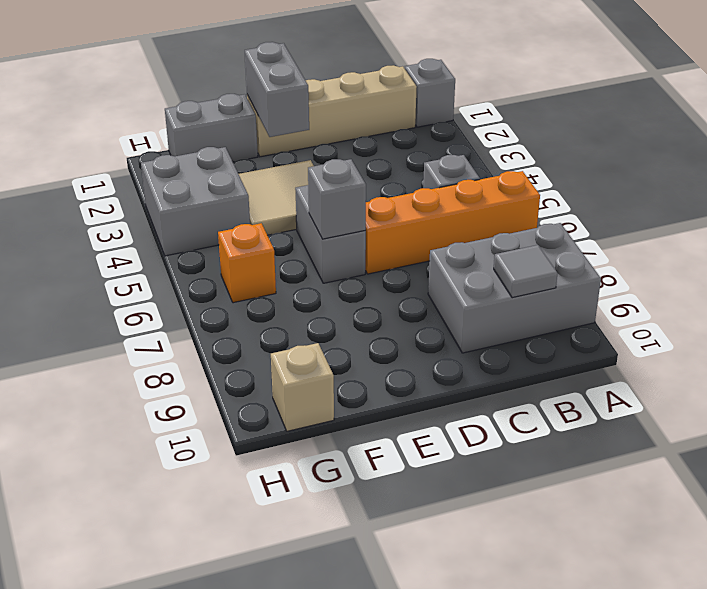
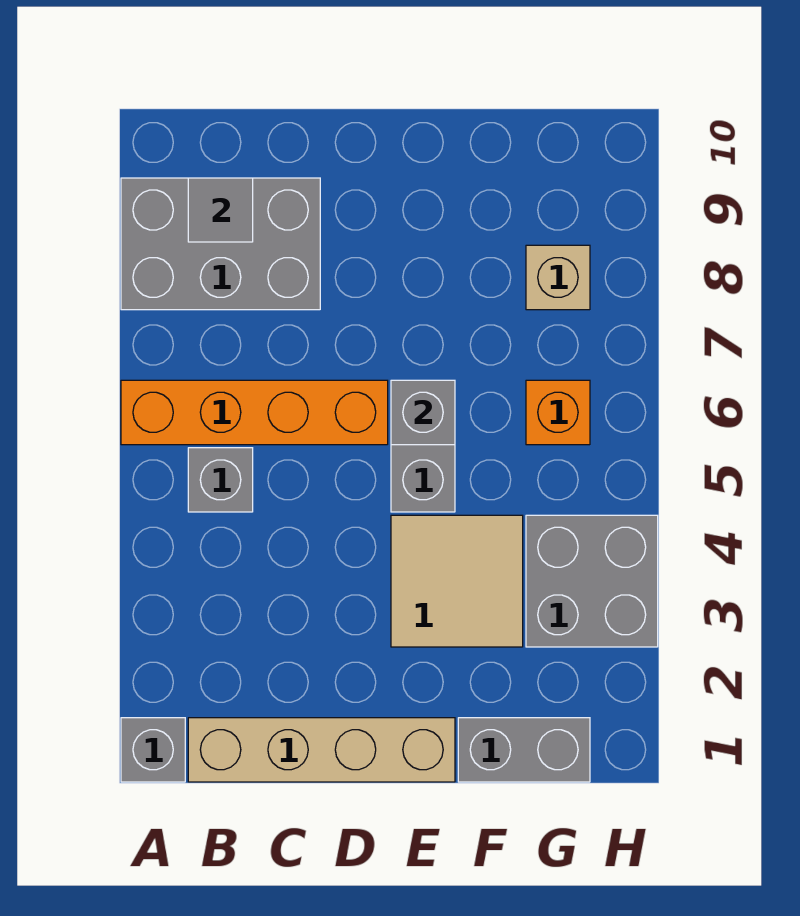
grey brick E1:E2 level 2 -> none
tan brick G10 level 1 -> tan brick G8 level 1

